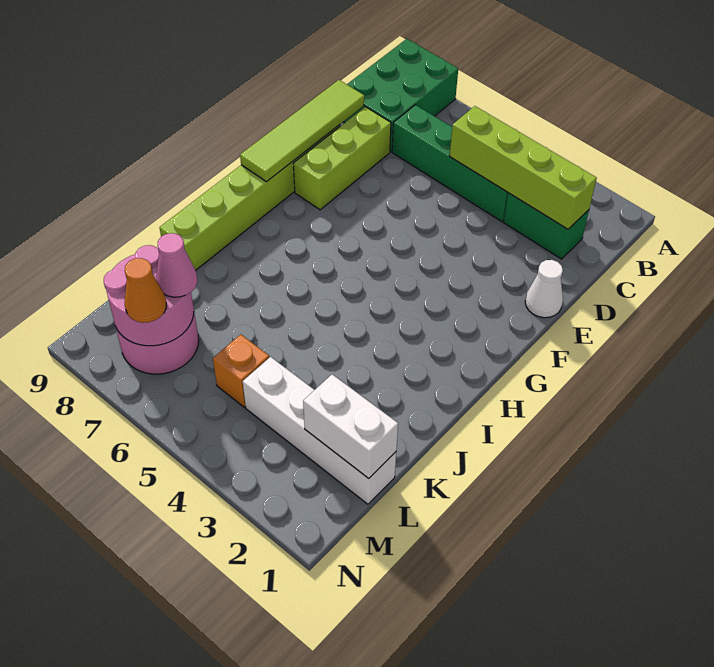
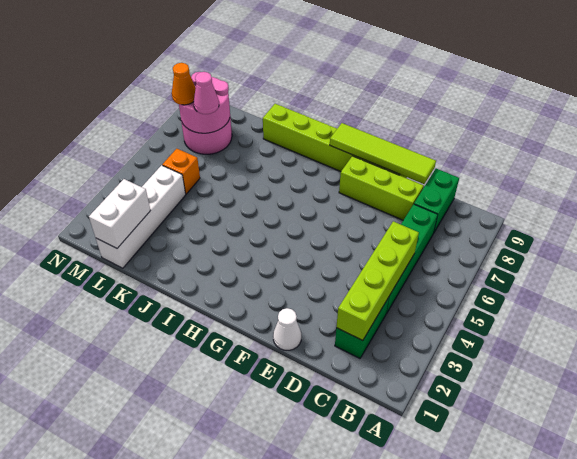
green brick A8:C9 level 1 -> green brick C8:C9 level 1

